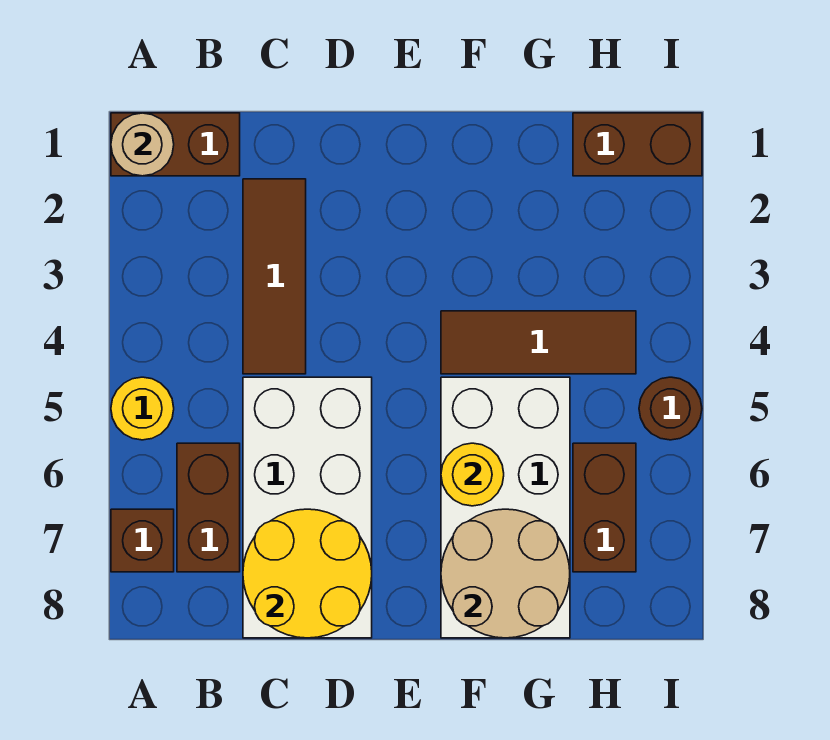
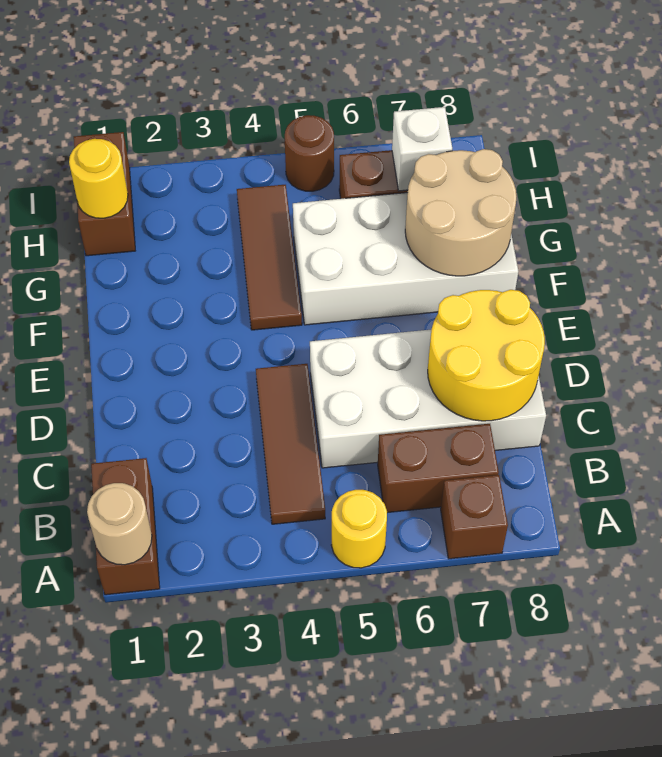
brown tile C2:C4 level 1 -> brown tile B4:D4 level 1
yellow round brick F6 level 2 -> yellow round brick H1 level 2
none -> white brick H7 level 2

